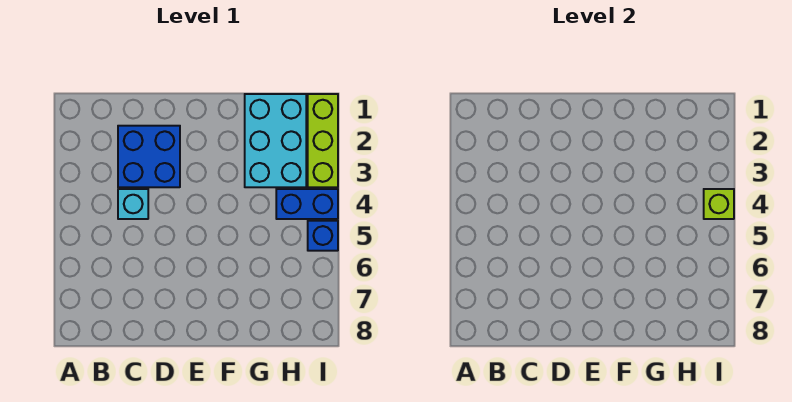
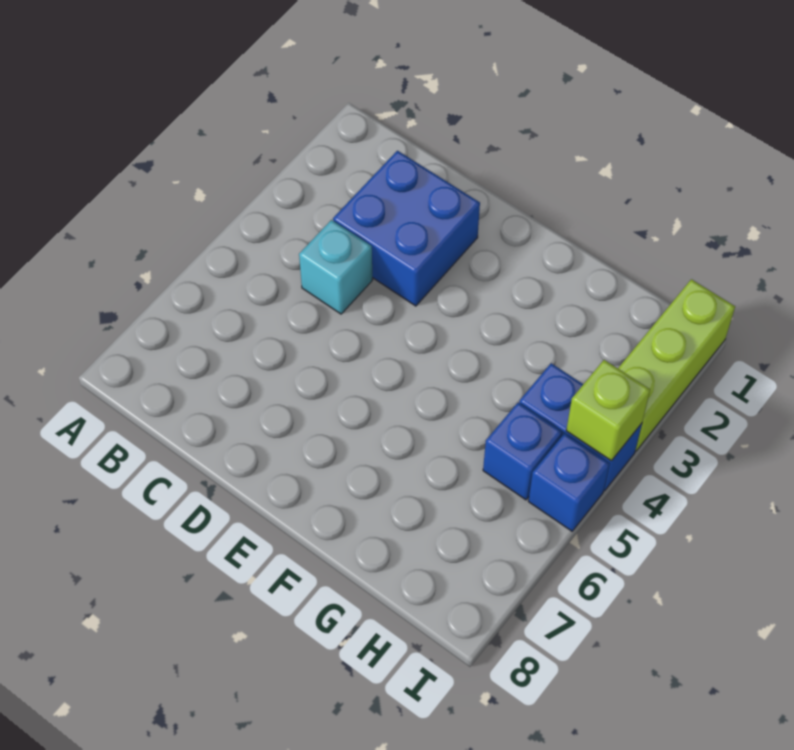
cyan brick G1:H3 level 1 -> none
none -> blue brick H5 level 1

